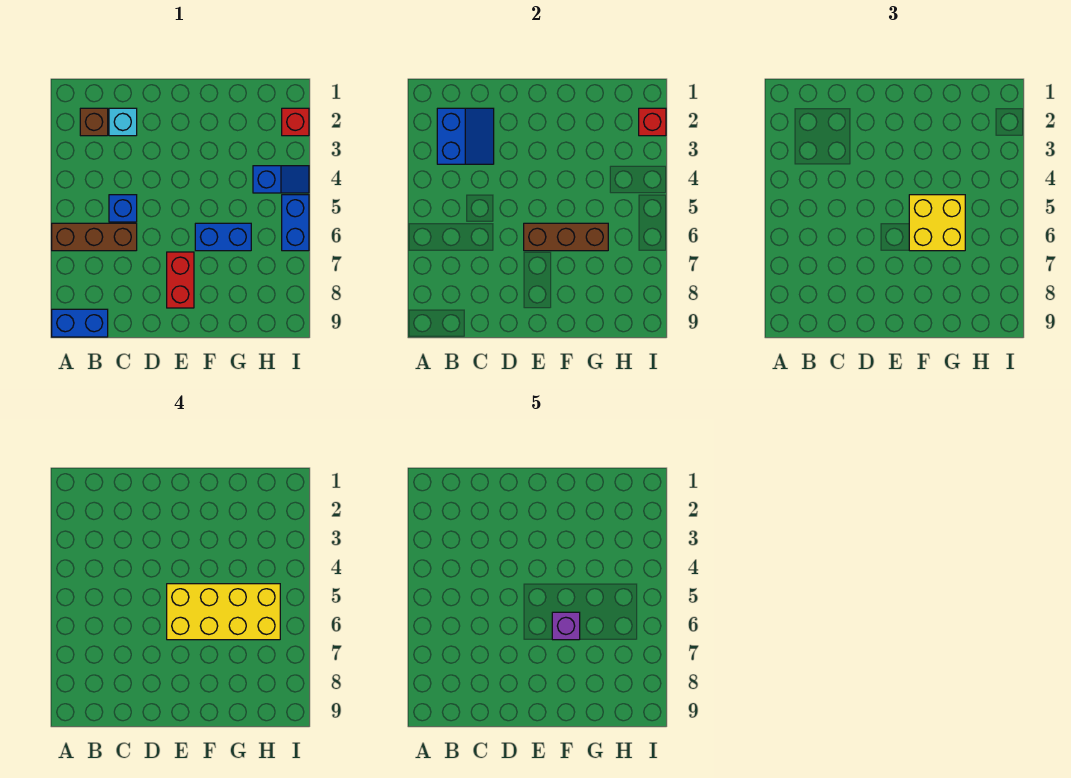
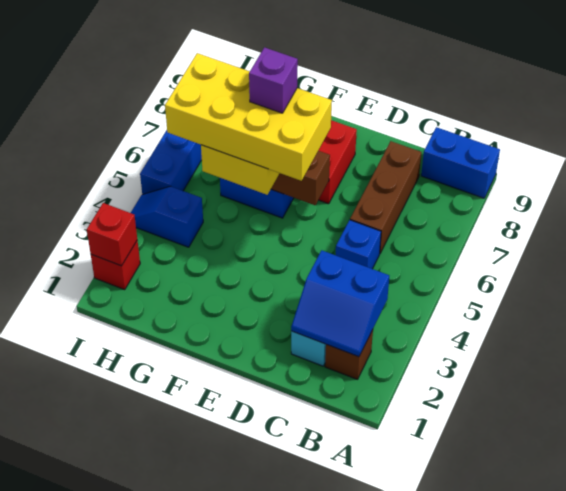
brown brick A6:C6 level 1 -> brown brick C6:C8 level 1
blue slope B2:C3 level 2 top B -> blue slope B2:C3 level 2 top 3

